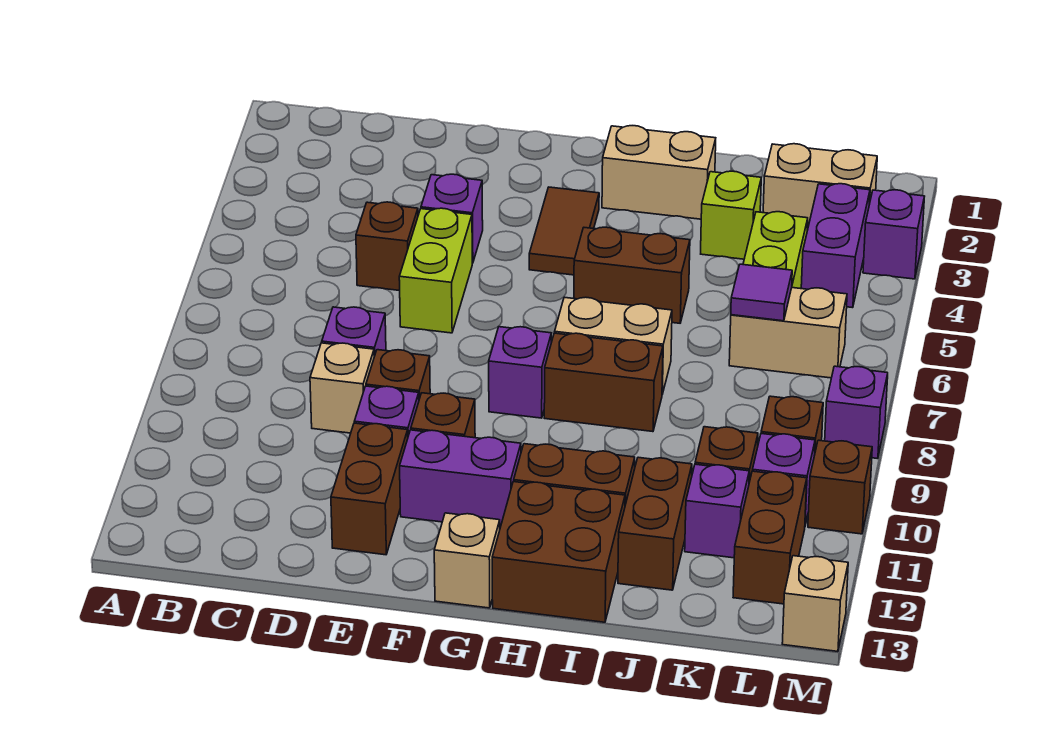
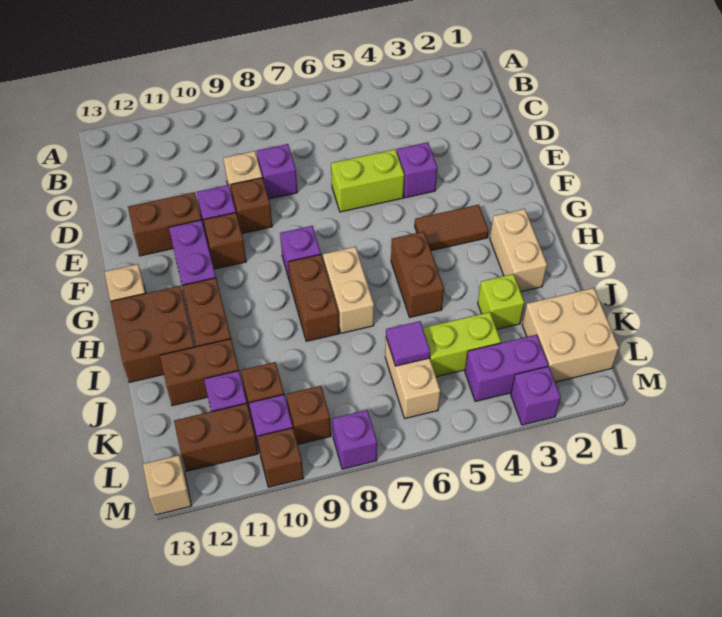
brown brick D5 level 1 -> none
tan brick K2:L2 level 1 -> tan brick K1:L2 level 1

